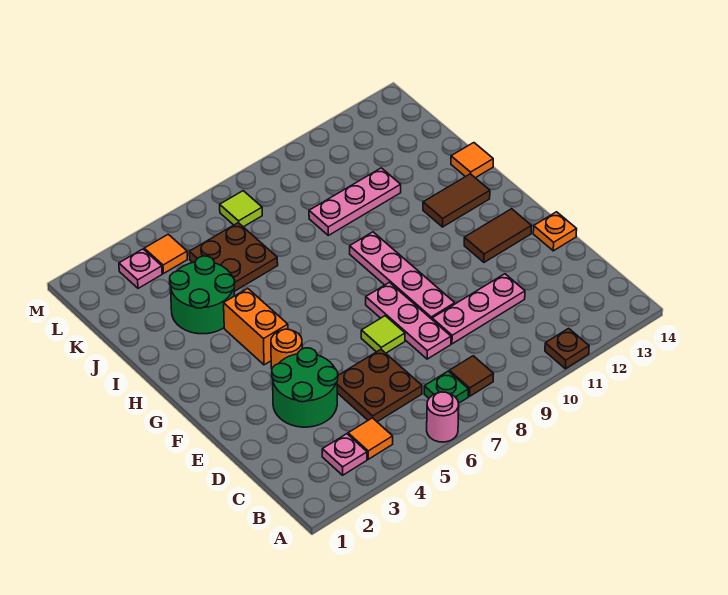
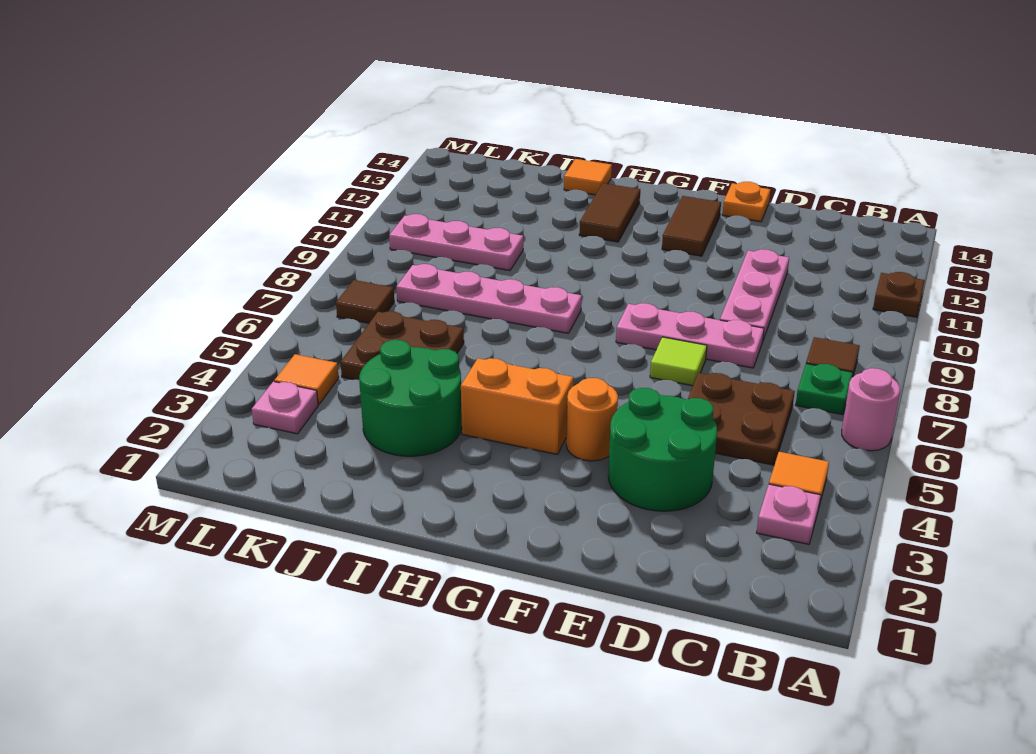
pink plate E9:H9 level 1 -> pink plate H8:K8 level 1
pink plate J9:J11 level 1 -> pink plate J10:L10 level 1
lime tile L7 level 1 -> brown tile L7 level 1

